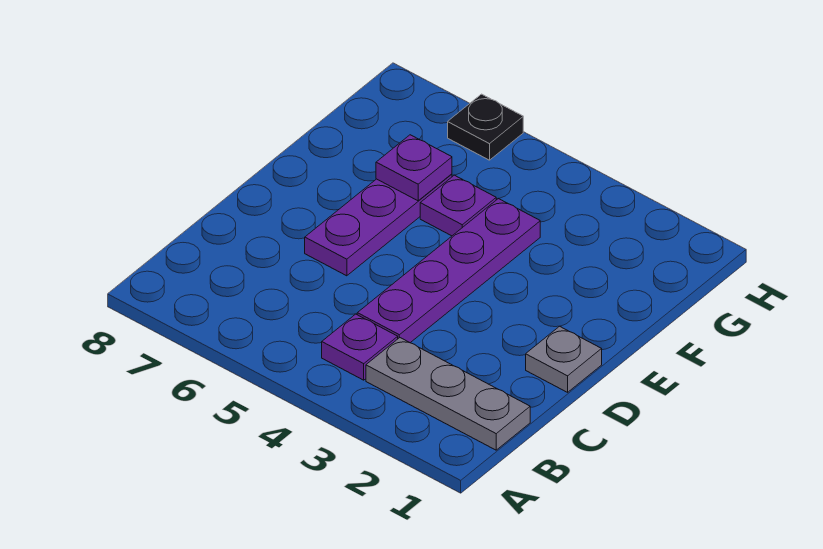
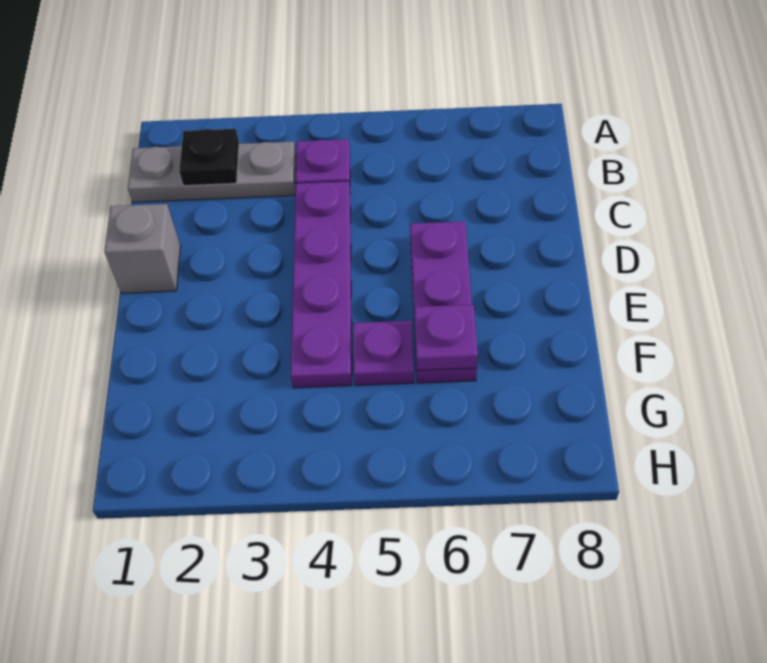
grey plate D1 level 1 -> grey brick D1 level 1
black plate H6 level 1 -> black plate B2 level 2

